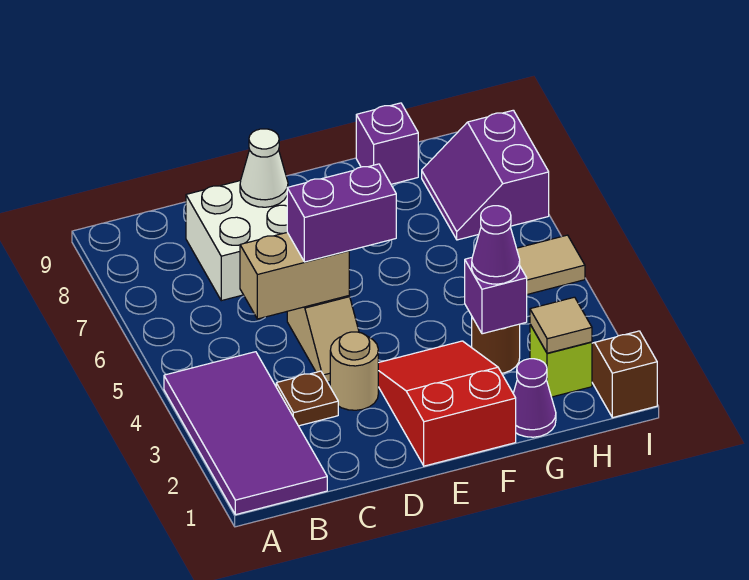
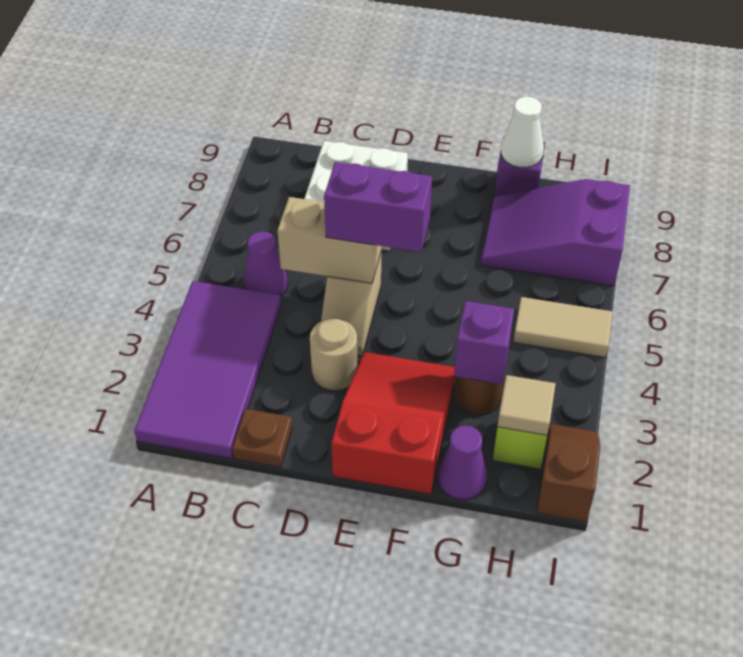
brown plate C3 level 1 -> brown plate C1 level 1
white cone D8 level 2 -> white cone G9 level 2
purple cone G3 level 3 -> purple cone B5 level 1
purple slope H7:I8 level 1 top I -> purple slope G7:I8 level 1 top I

